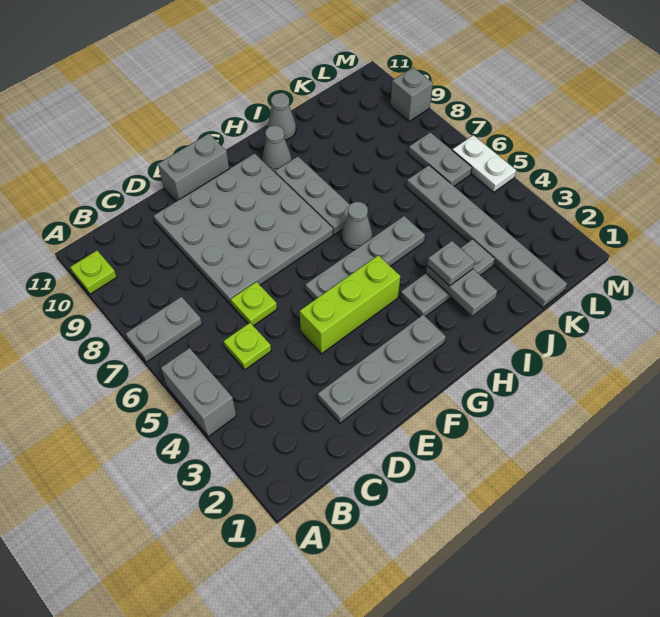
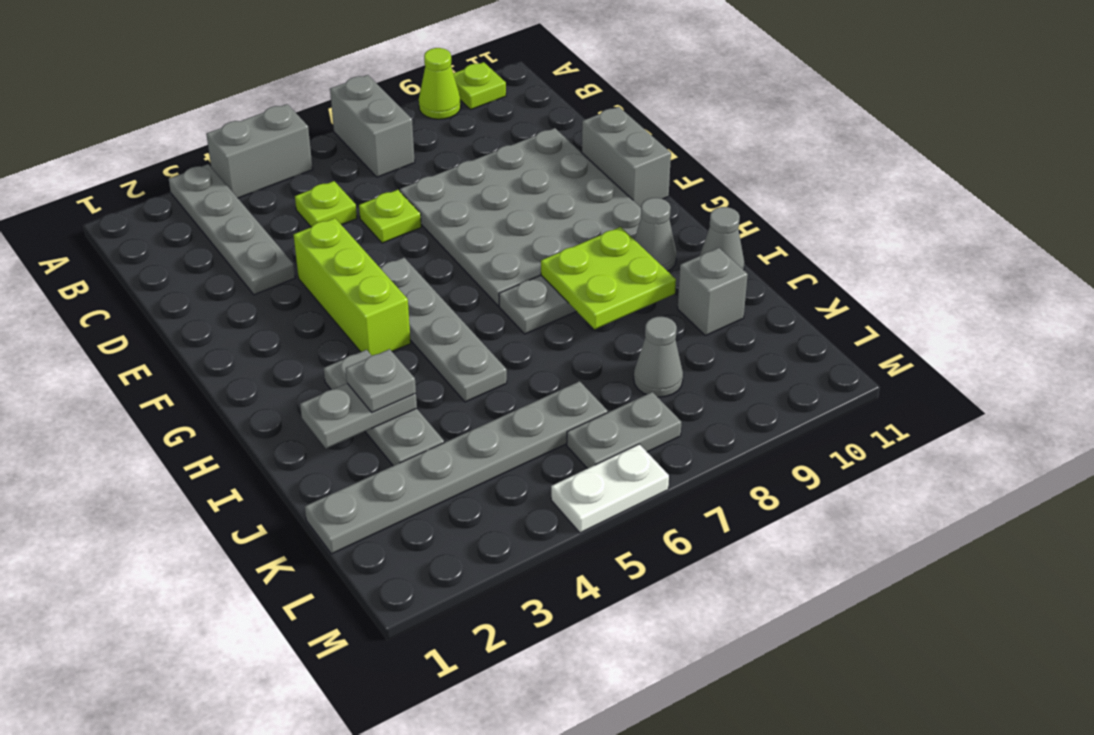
grey plate A7:B7 level 1 -> grey brick A7:B7 level 1
none -> lime cone A9 level 1
grey plate D2:G2 level 1 -> grey plate A3:D3 level 1
grey cone H6 level 1 -> grey cone K8 level 1
none -> lime plate H8:I9 level 2
grey brick M9 level 1 -> grey brick J10 level 1

